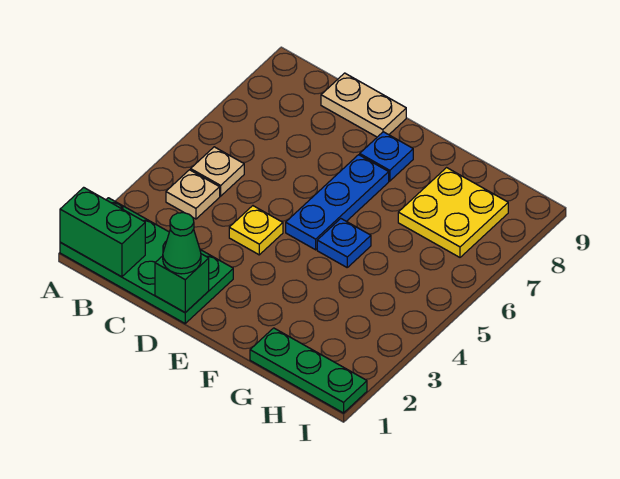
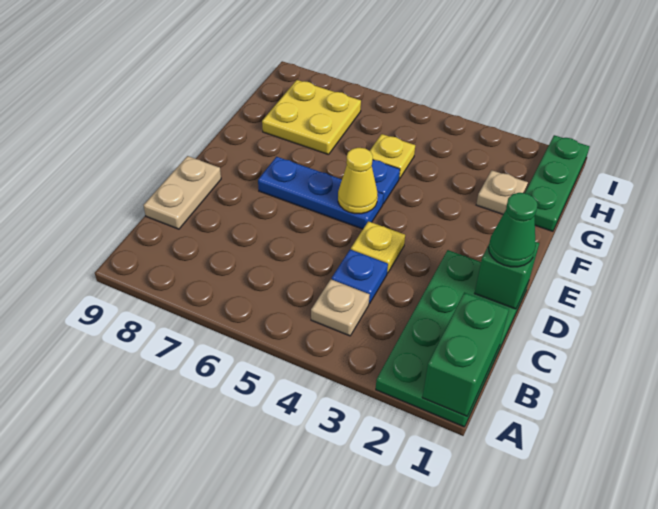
tan plate B5 level 1 -> tan plate G2 level 1
none -> yellow cone E5 level 2
blue plate E8 level 1 -> blue plate C4 level 1
none -> yellow plate G5 level 1

